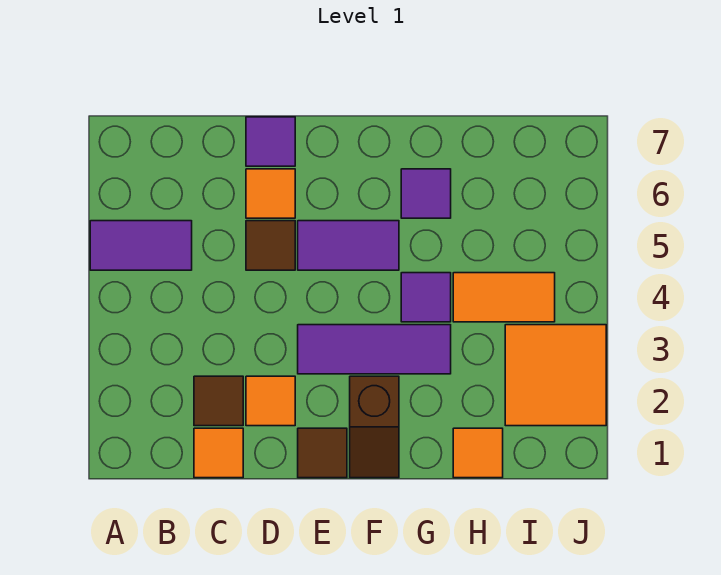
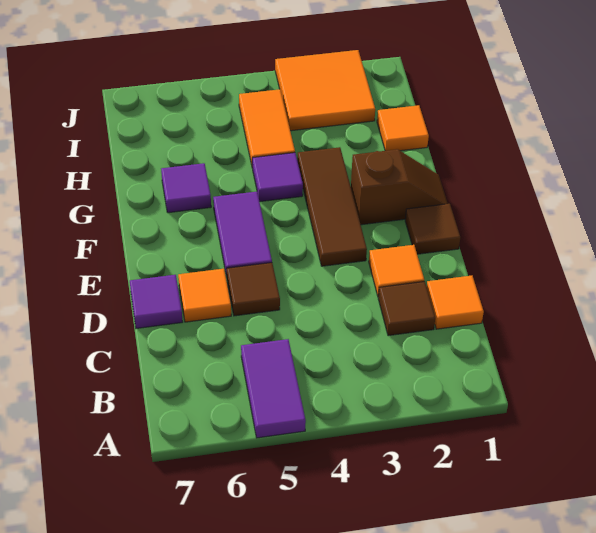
purple tile E3:G3 level 1 -> brown tile E3:G3 level 1

